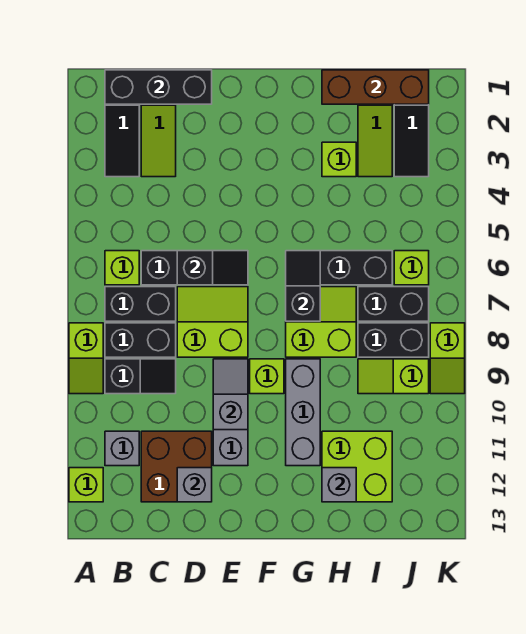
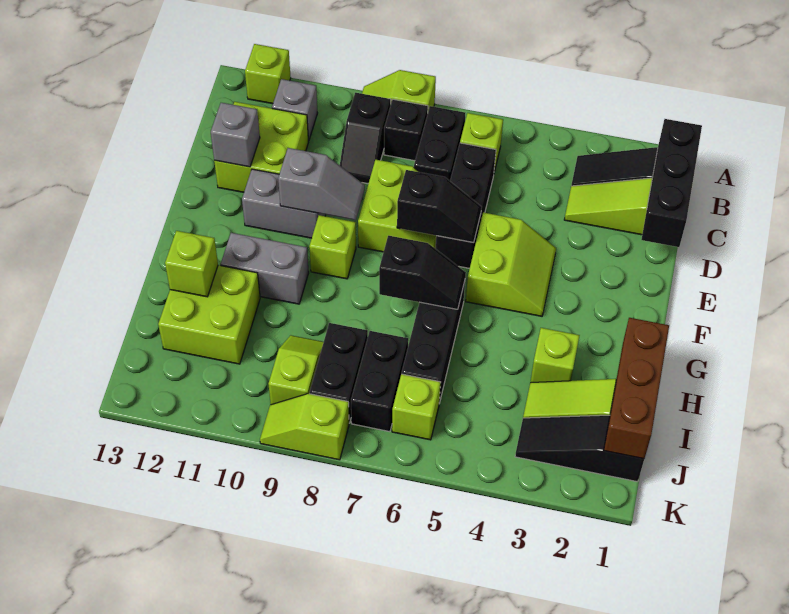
black brick B8:C8 level 1 -> black brick B8 level 1
brown brick C11:D12 level 1 -> lime brick C11:D12 level 1
black slope D6:E6 level 2 top D -> black slope E6:E7 level 2 top 7
lime slope G7:H8 level 1 top 8 -> lime slope E4:F5 level 1 top 5
grey brick G9:G11 level 1 -> grey brick G10:G11 level 1
grey brick H12 level 2 -> lime brick H12 level 2

